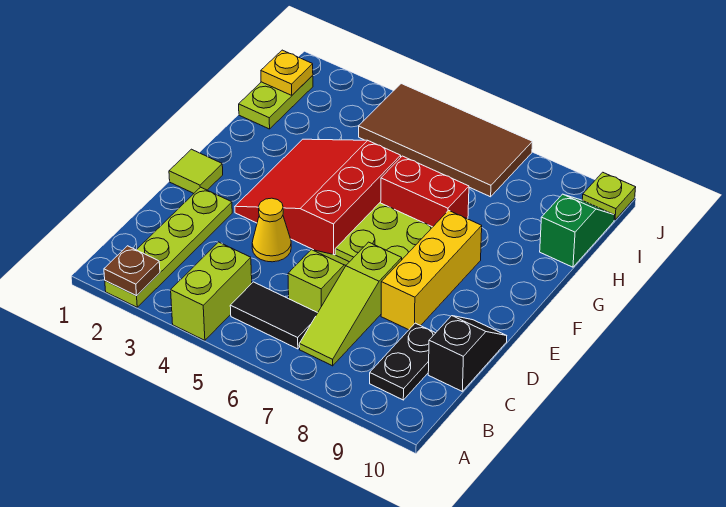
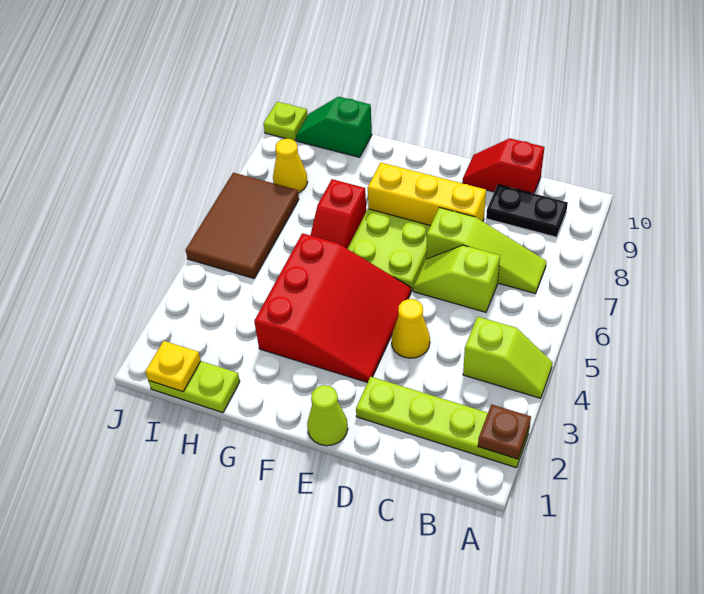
lime brick A4:B4 level 1 -> lime slope A4:B4 level 1 top B
black tile B5:B6 level 1 -> none
black slope C10:D10 level 1 top C -> red slope C10:D10 level 1 top C
lime tile E1 level 1 -> lime cone E1 level 1
red slope E3:G5 level 1 top 5 -> red slope E3:G5 level 1 top G
red brick G6:G7 level 1 -> red slope G6:G7 level 1 top 7
brown tile I4:J7 level 1 -> brown tile I5:J7 level 1
none -> yellow cone I8 level 1

